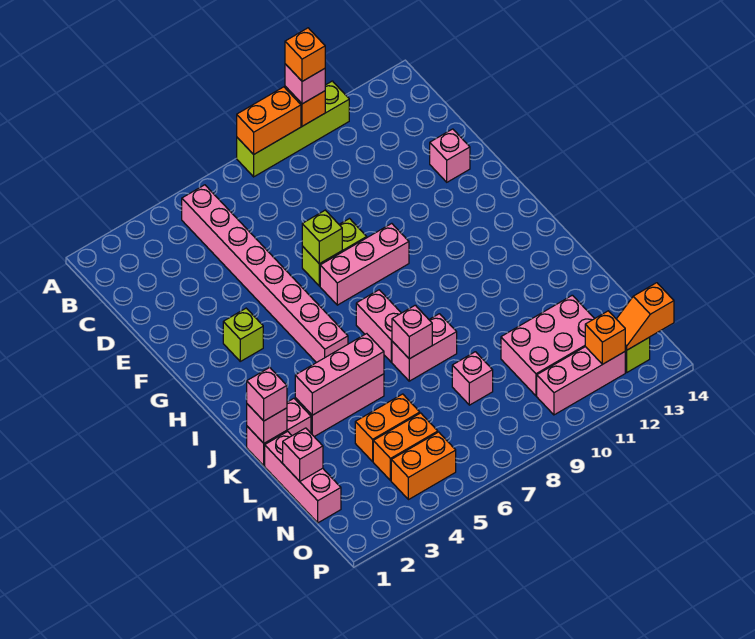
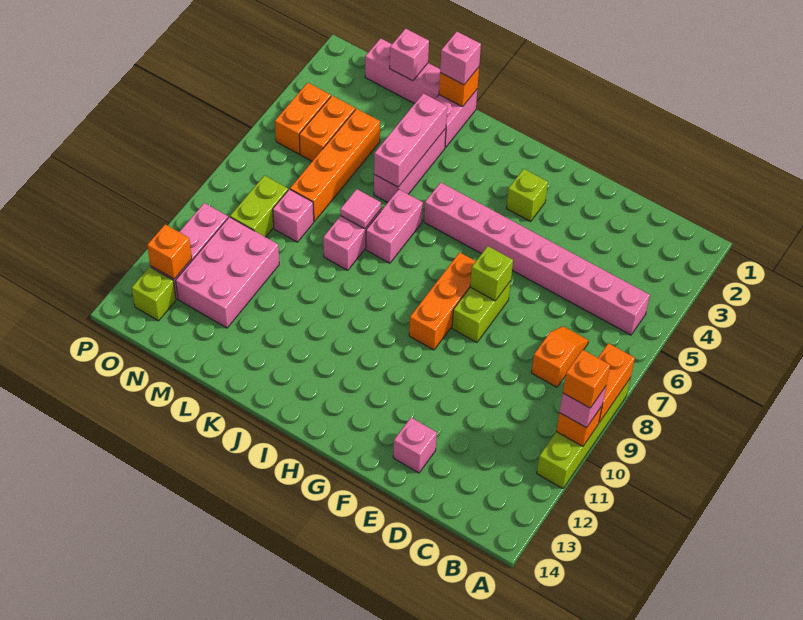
pink brick G7:G9 level 1 -> orange brick G7:G9 level 1
pink brick I7:J7 level 1 -> pink brick J6:J7 level 1
pink brick K1 level 2 -> orange brick K1 level 2
pink brick K7 level 2 -> pink tile K7 level 2
orange brick M4:M5 level 1 -> orange brick M4:M7 level 1
none -> lime brick N8:N9 level 1
orange slope O13:O14 level 2 top 14 -> orange slope C7:C8 level 1 top 8

